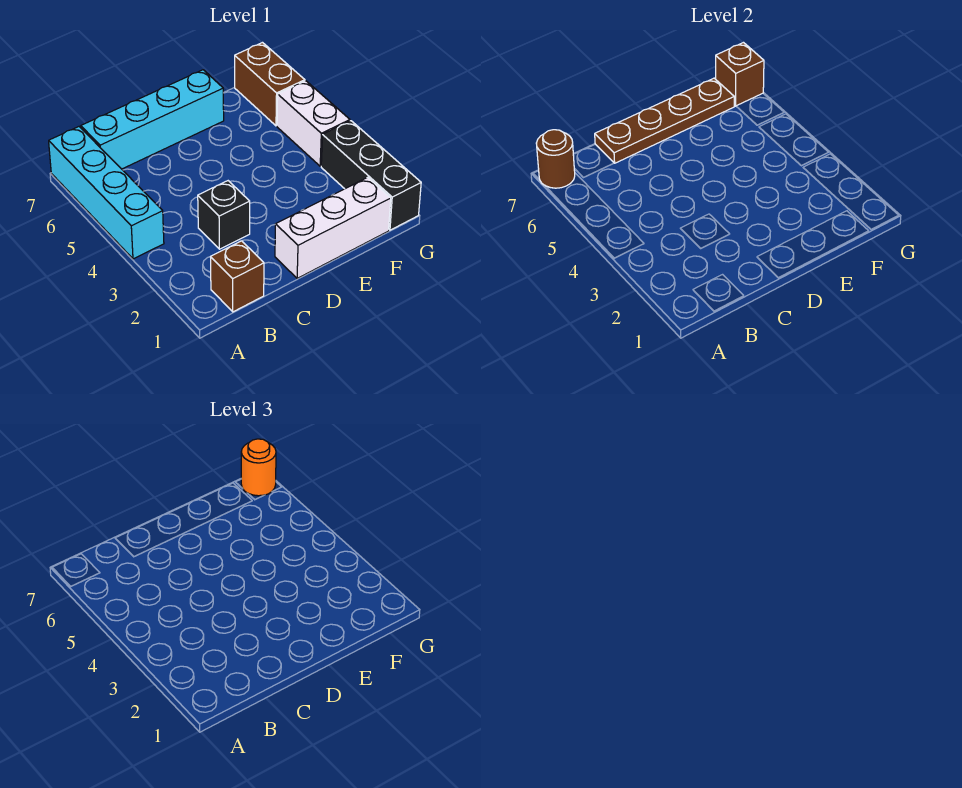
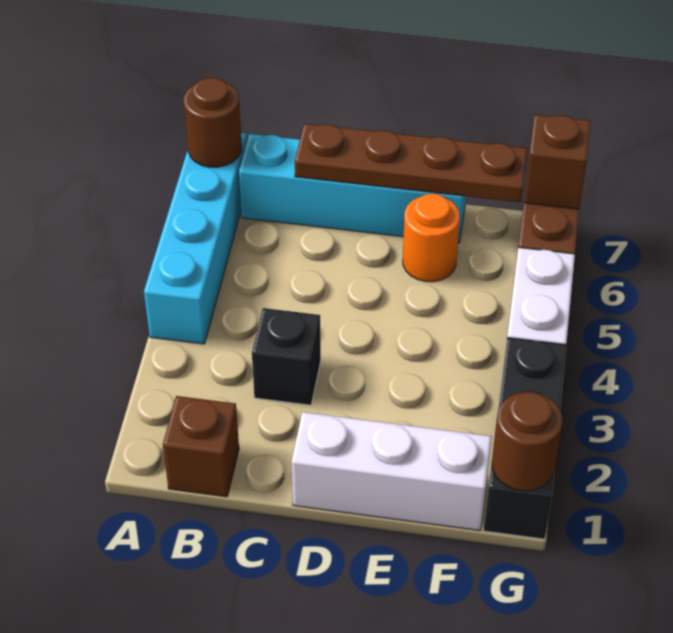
none -> brown round brick G1 level 2
orange round brick G7 level 3 -> orange round brick E6 level 1

